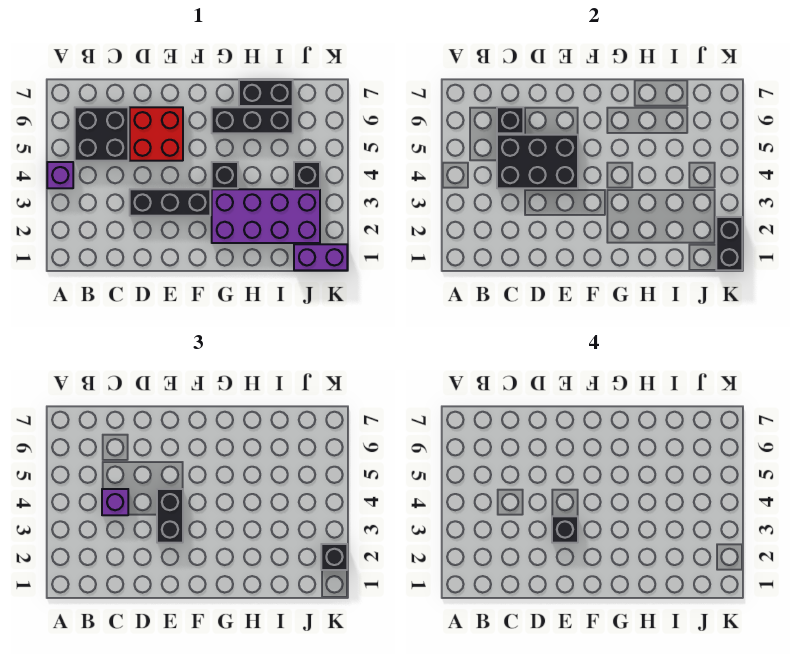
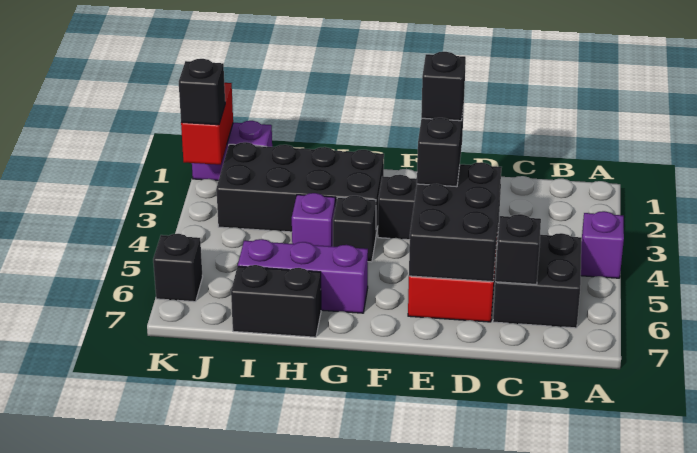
black brick C4:E5 level 2 -> black brick D4:E6 level 2
purple brick C4 level 3 -> purple brick H4 level 1
purple brick G2:J3 level 1 -> black brick G2:J3 level 1
black brick G6:I6 level 1 -> purple brick G6:I6 level 1
black brick J4 level 1 -> black brick K6 level 1
black brick K1:K2 level 2 -> red brick K1:K2 level 2

